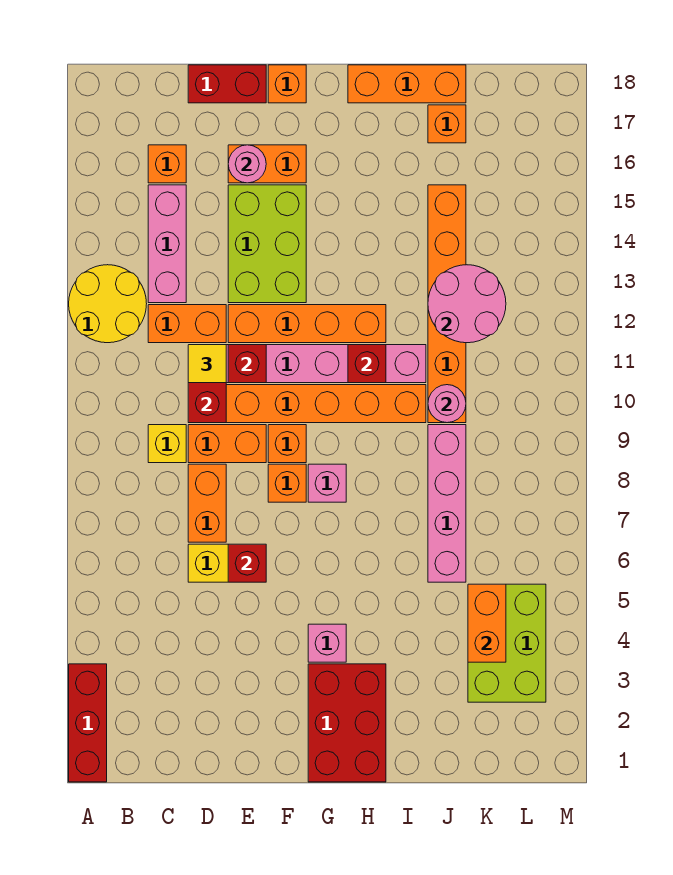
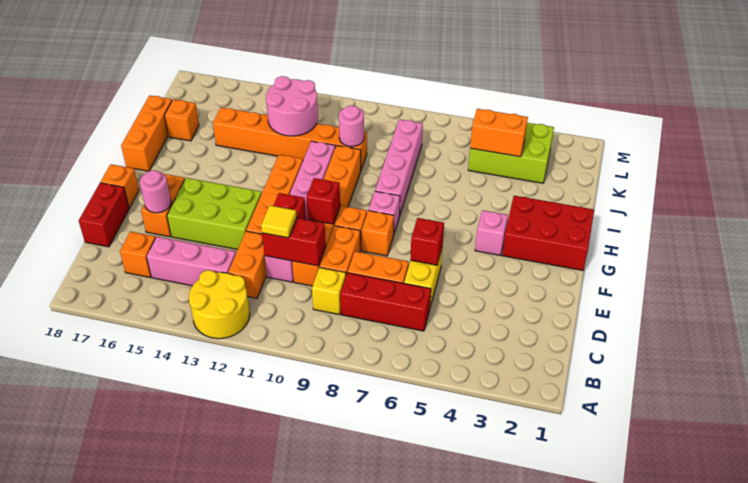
red brick A1:A3 level 1 -> red brick C6:C8 level 1
red brick H11 level 2 -> red brick F10 level 2
pink brick J6:J9 level 1 -> pink brick H8:K8 level 1

